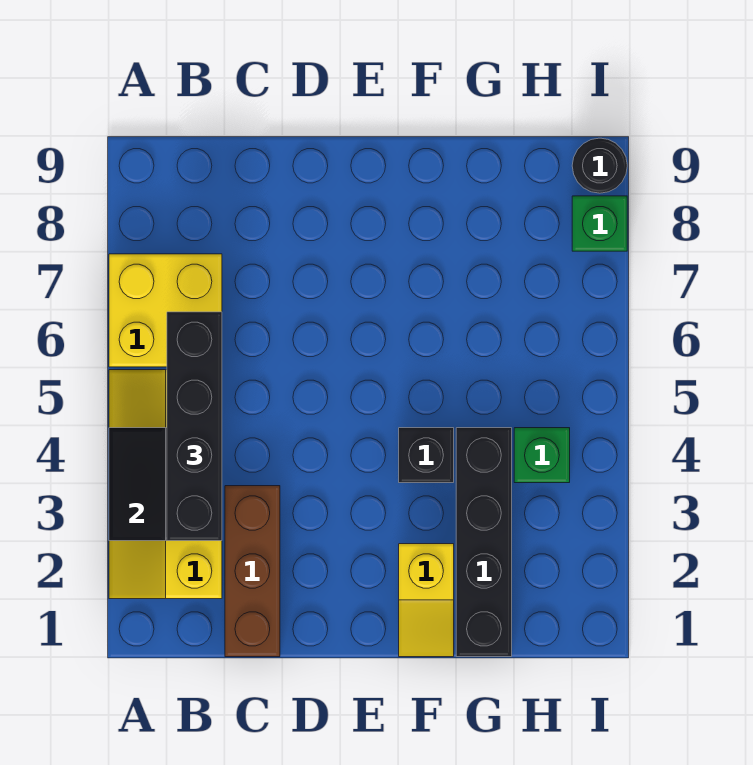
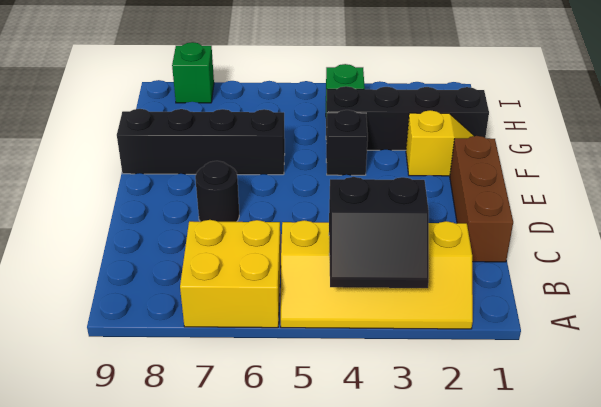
black brick B3:B6 level 3 -> black brick F6:F9 level 1
brown brick C1:C3 level 1 -> brown brick C1:E1 level 1
black round brick I9 level 1 -> black round brick D7 level 1

